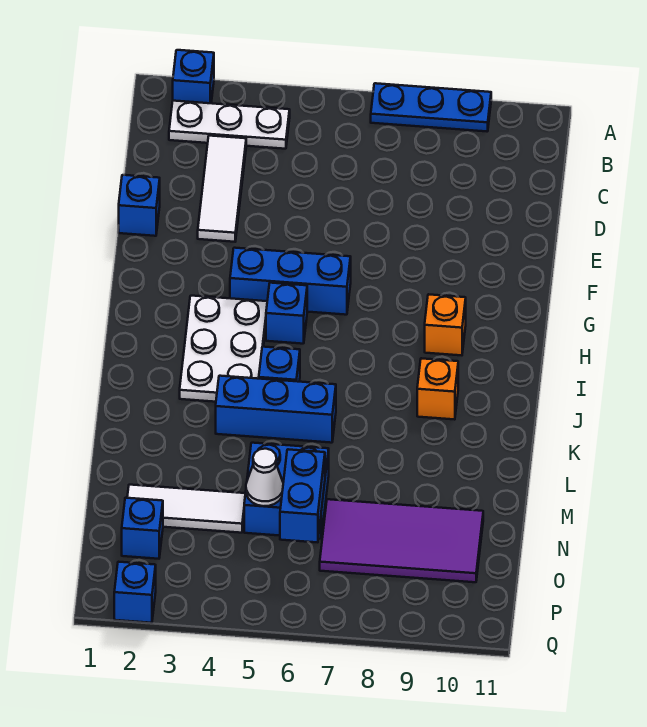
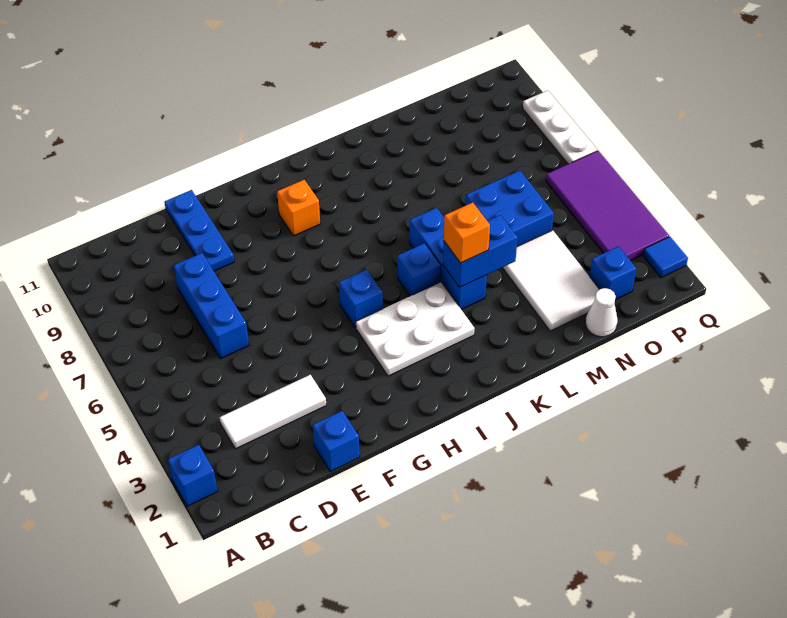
blue plate A7:A9 level 1 -> blue plate E9:E11 level 1
white plate B2:B4 level 1 -> white plate Q7:Q9 level 1
blue brick G4:G6 level 1 -> blue brick D6:D8 level 1
orange brick J9 level 1 -> orange brick K4 level 3
white tile N2:N4 level 1 -> white tile M2:N4 level 1
white cone N5 level 2 -> white cone N1 level 1
blue brick N6:O6 level 2 -> blue brick K4:L4 level 2
purple tile N7:O10 level 1 -> purple tile P3:Q6 level 1
blue brick Q2 level 1 -> blue tile Q2 level 1

